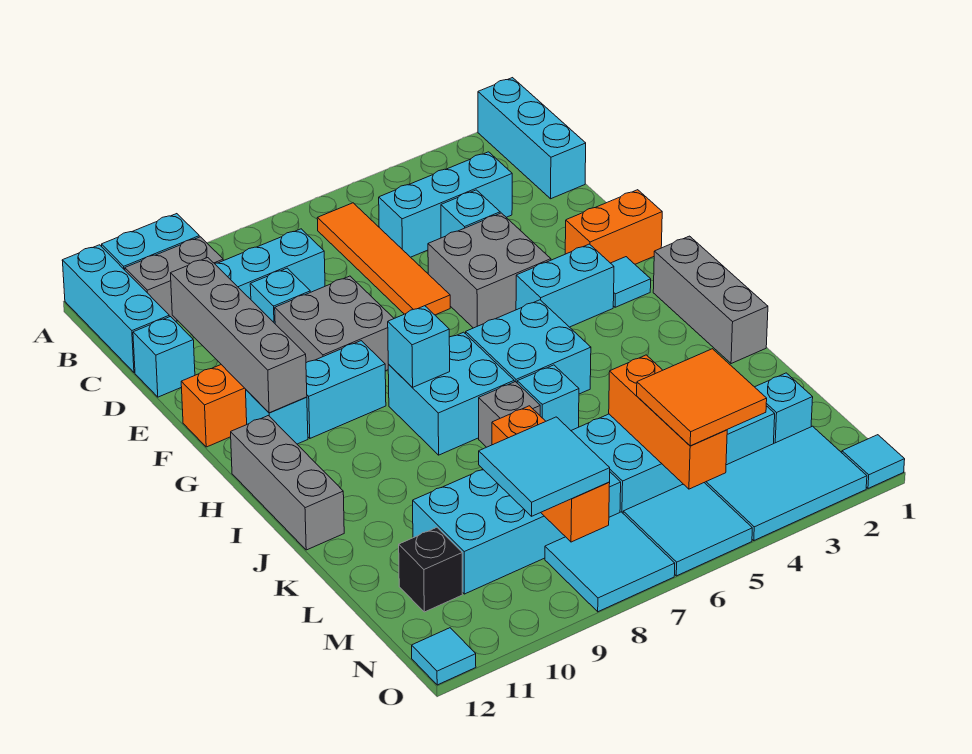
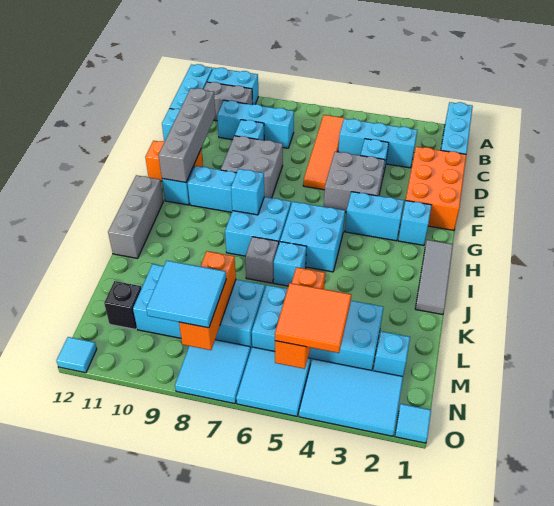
orange brick F1:F2 level 1 -> orange brick D1:F2 level 1
cyan tile G2 level 1 -> cyan brick G2 level 1
grey brick H1:J1 level 1 -> grey tile H1:J1 level 1

